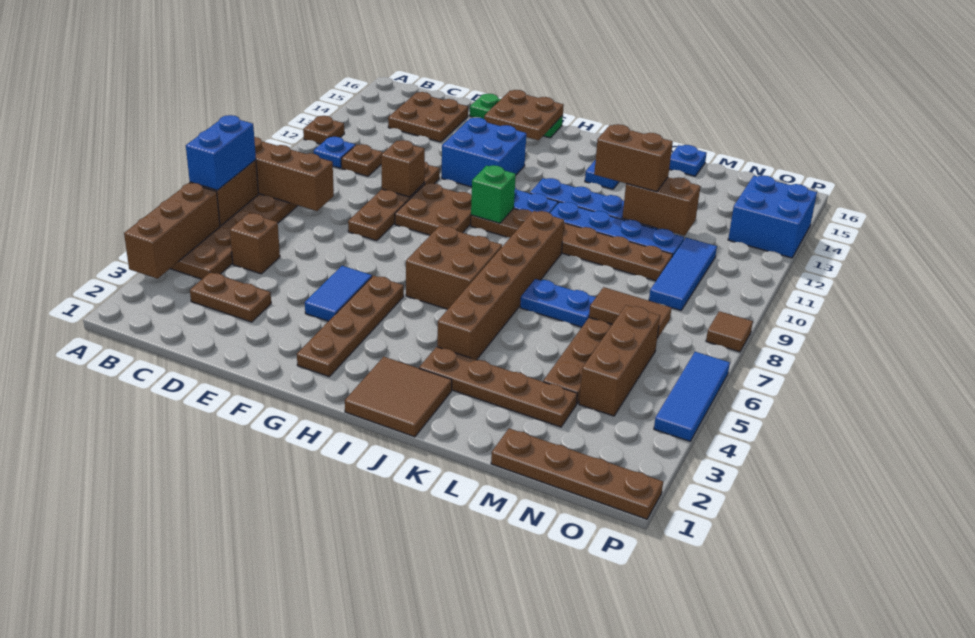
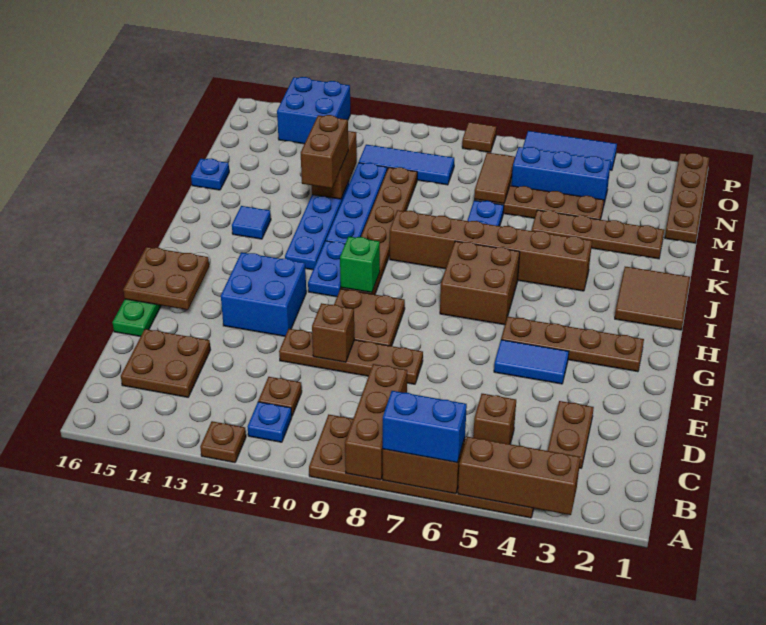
brown plate J3:M3 level 1 -> brown plate L2:L5 level 1
brown brick N4:N6 level 1 -> blue brick N4:N6 level 1

